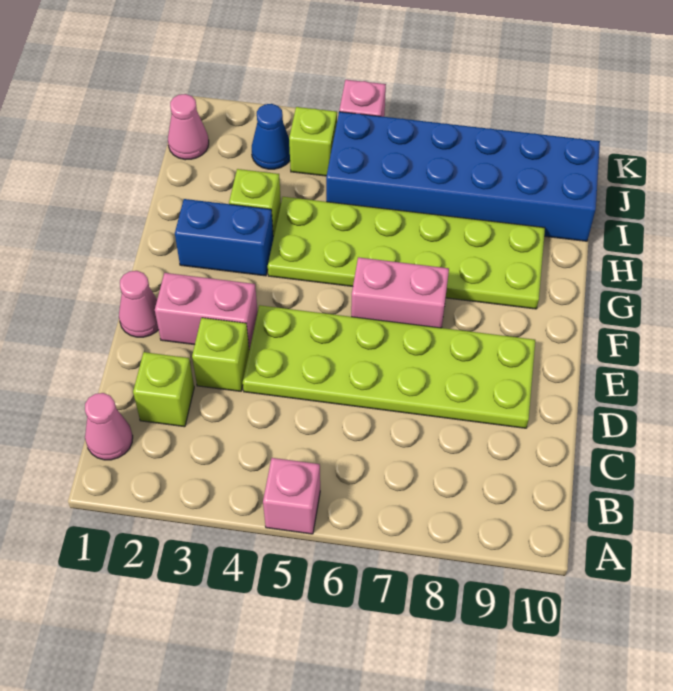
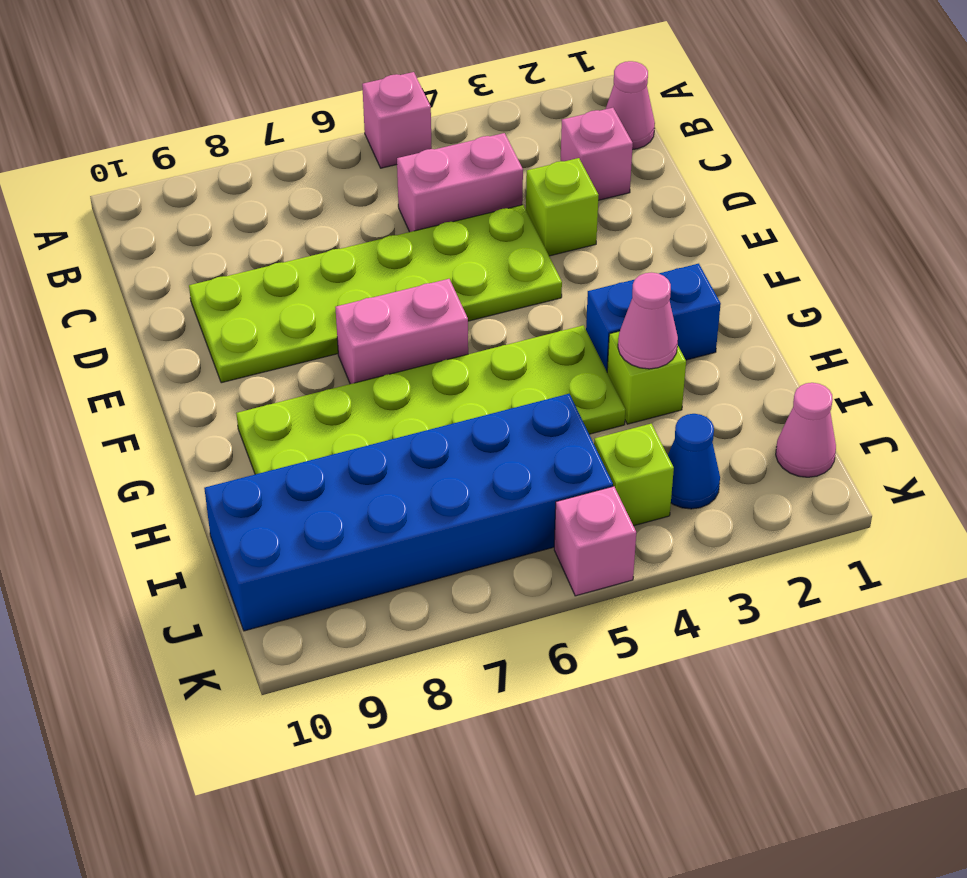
lime brick C2 level 1 -> pink brick C2 level 1
pink cone E1 level 1 -> pink cone H3 level 2
pink brick E2:E3 level 1 -> pink brick C4:C5 level 1

